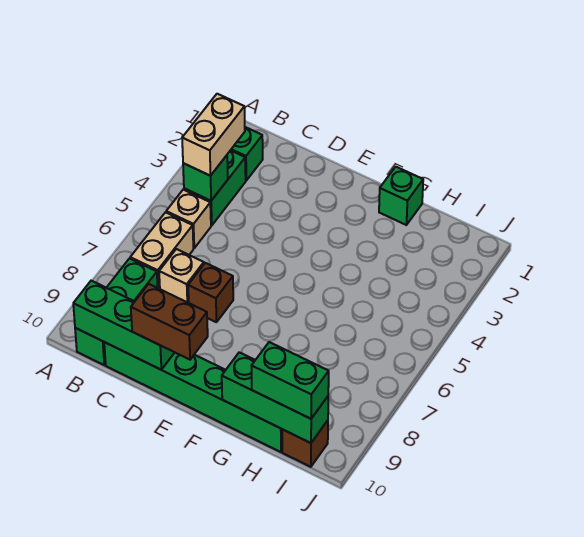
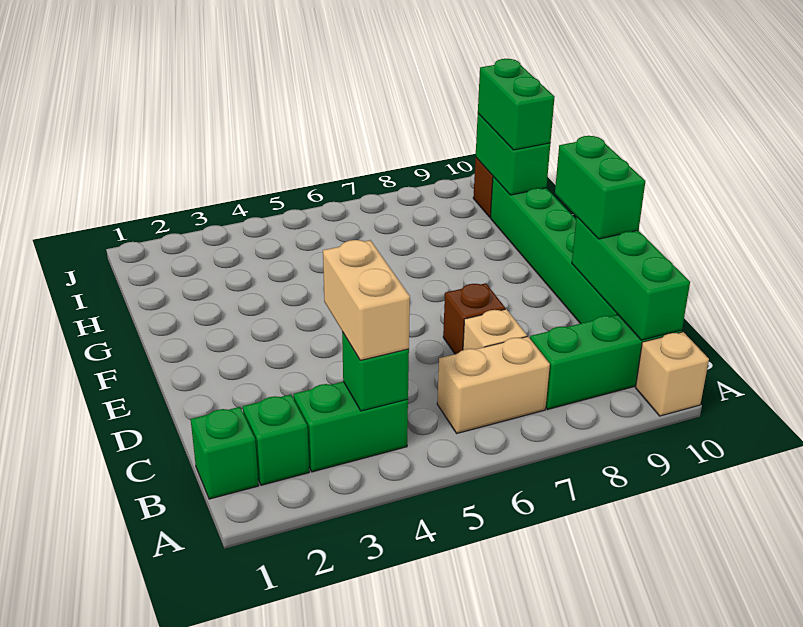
tan brick B3:B4 level 3 -> tan brick B4:C4 level 3
tan brick B5 level 1 -> tan brick A10 level 1
brown brick D10:E10 level 3 -> green brick D10:E10 level 3
green brick G1 level 1 -> green brick B1 level 1
green brick G10:I10 level 2 -> green brick H10:I10 level 2

